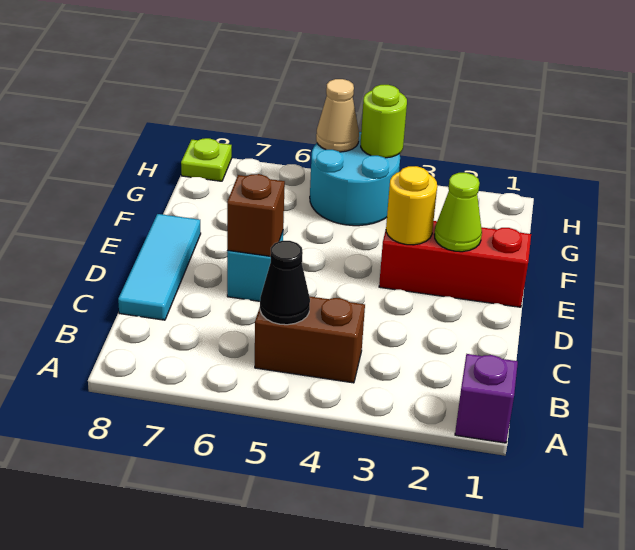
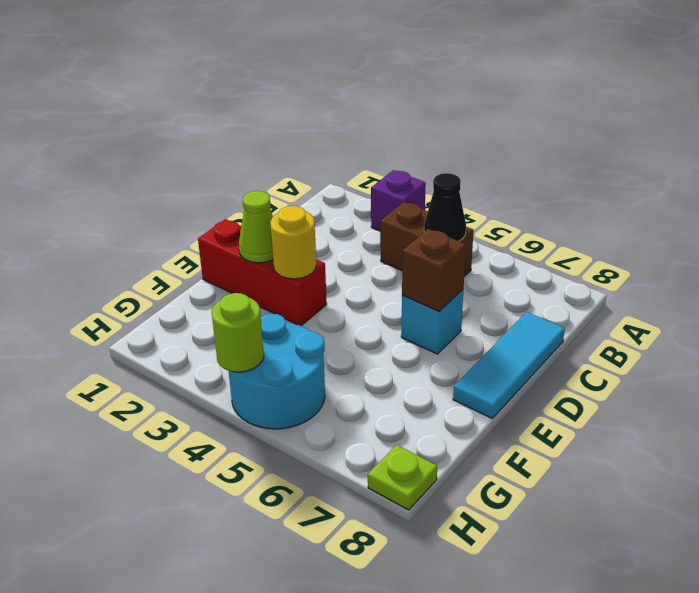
purple brick A1 level 1 -> purple brick A3 level 1
tan cone H5 level 2 -> none

